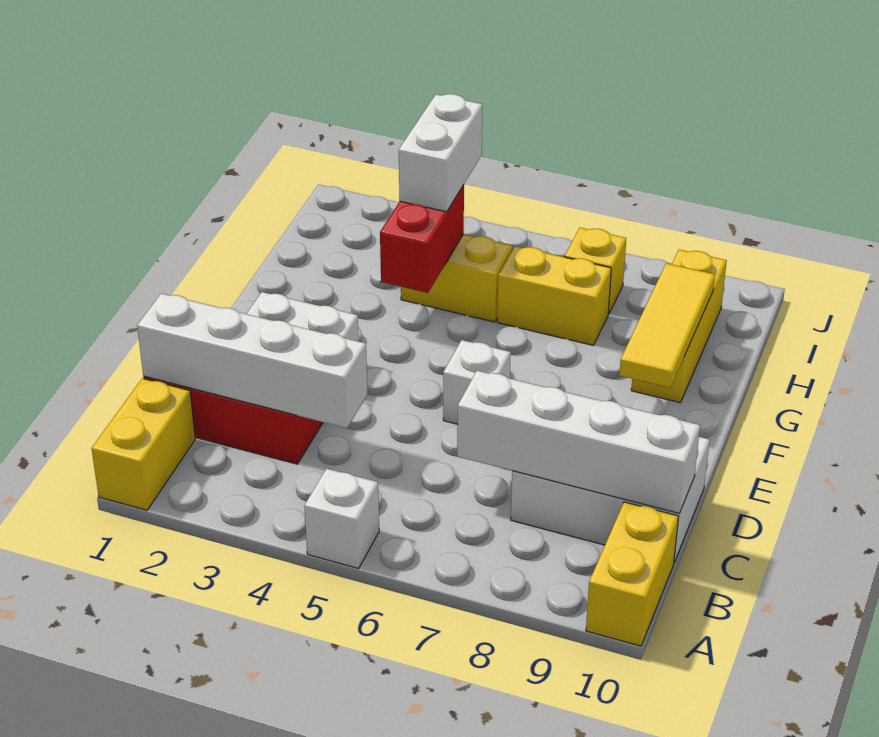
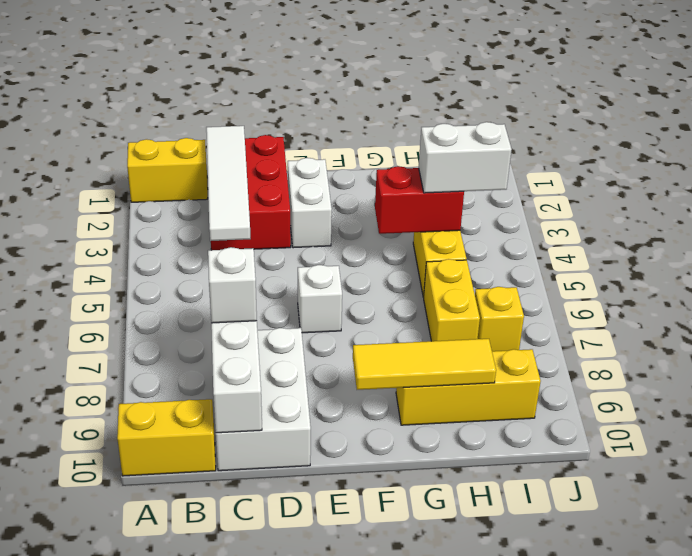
white brick A5 level 1 -> white brick C8 level 3
white brick C1:C4 level 2 -> white tile C1:C4 level 2

